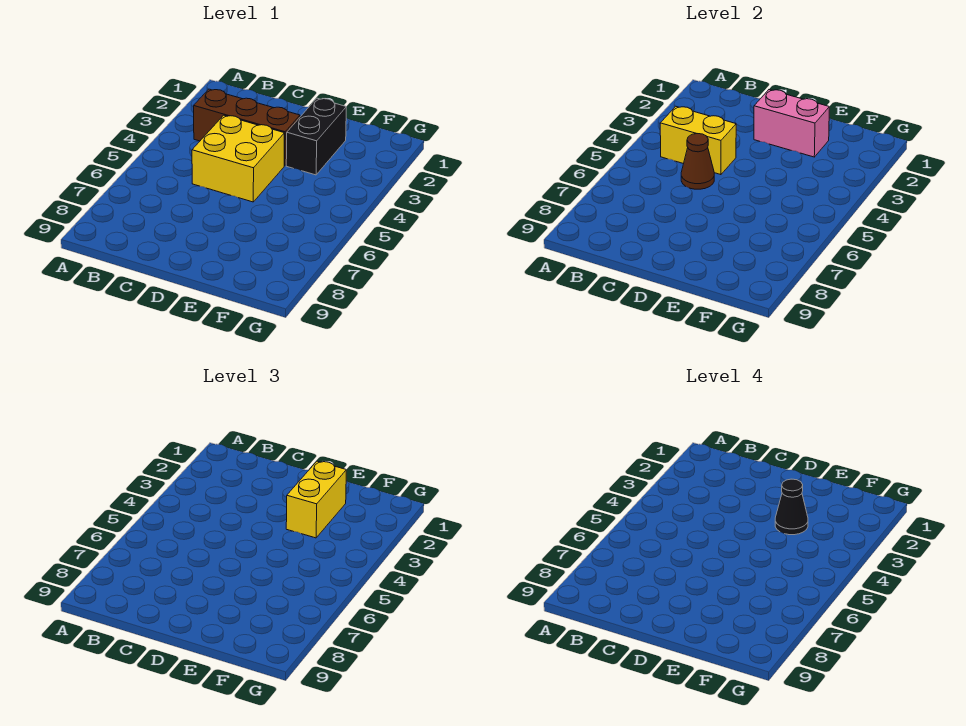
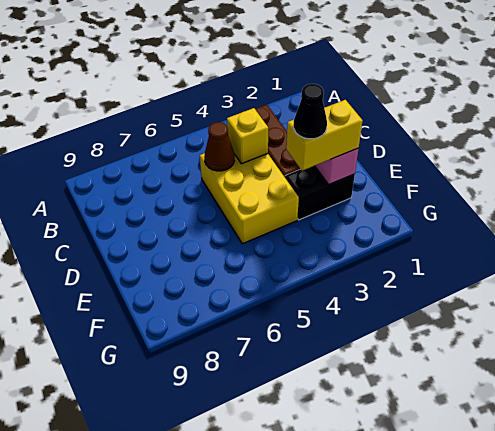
yellow brick B4:C4 level 2 -> yellow brick C4 level 2
yellow brick C4:D5 level 1 -> yellow brick C4:E5 level 1

